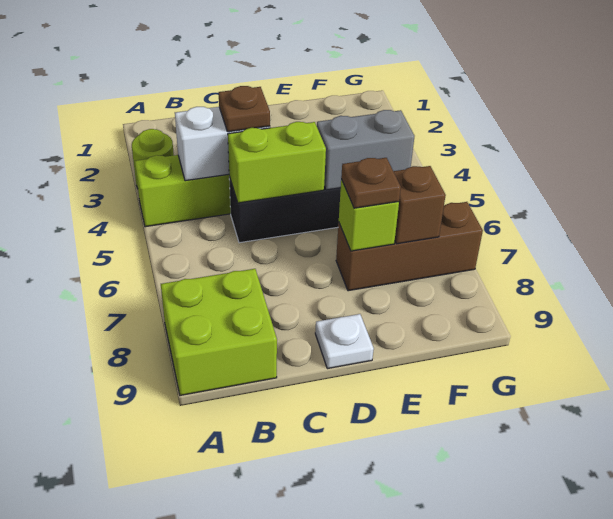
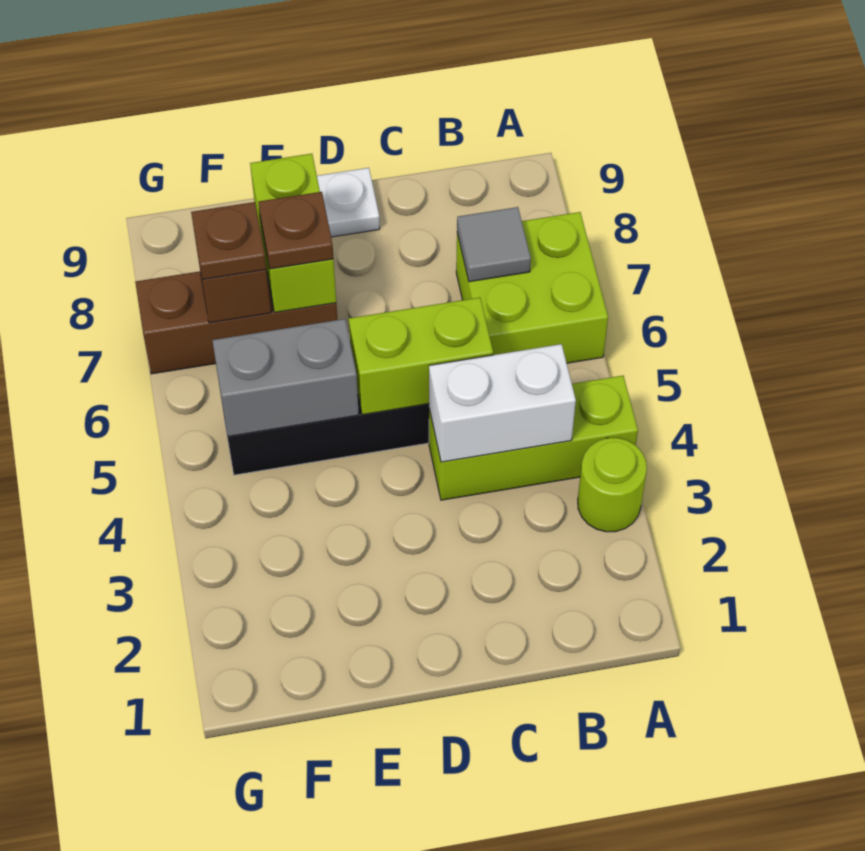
lime brick A8:B9 level 1 -> lime brick A6:B7 level 1
none -> grey tile B7 level 2
brown plate C4 level 3 -> brown plate F7 level 3
lime brick E7 level 2 -> lime brick E7:E8 level 2

